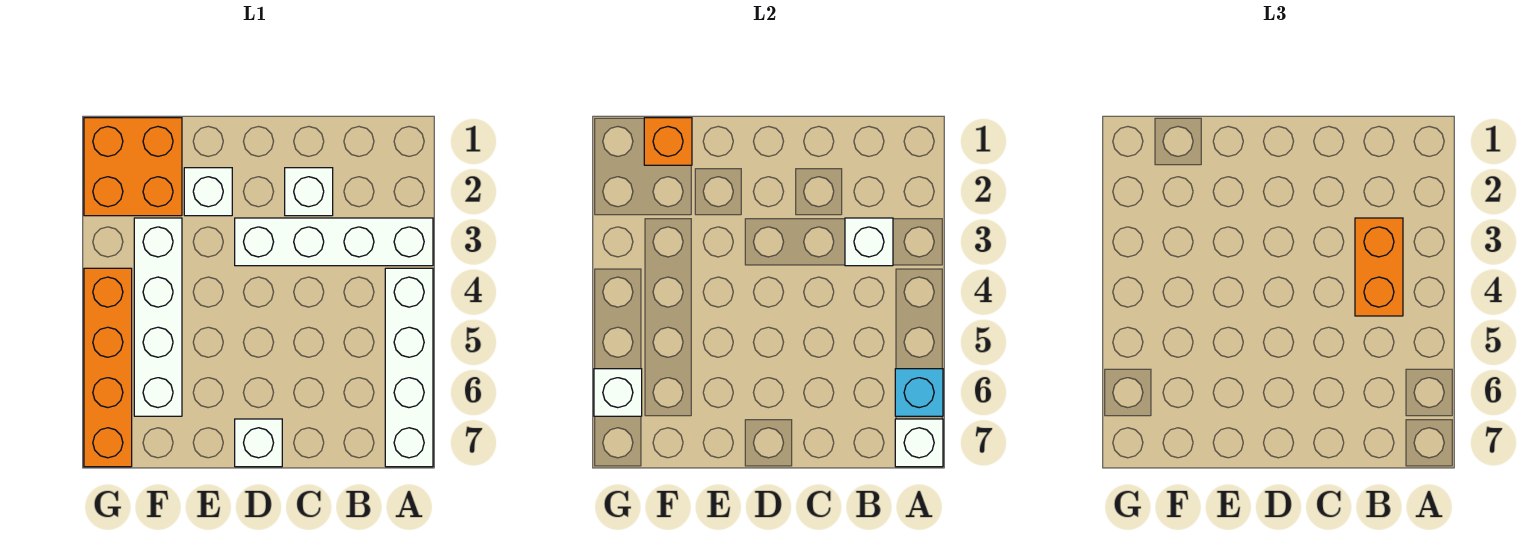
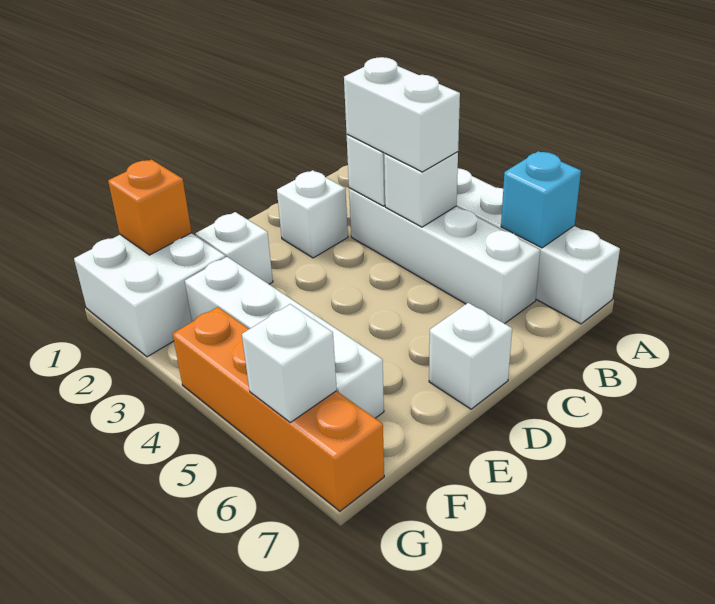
white brick A3:D3 level 1 -> white brick B3:B6 level 1
white brick A7 level 2 -> white brick B4 level 2
orange brick B3:B4 level 3 -> white brick B3:B4 level 3
orange brick F1:G2 level 1 -> white brick F1:G2 level 1

